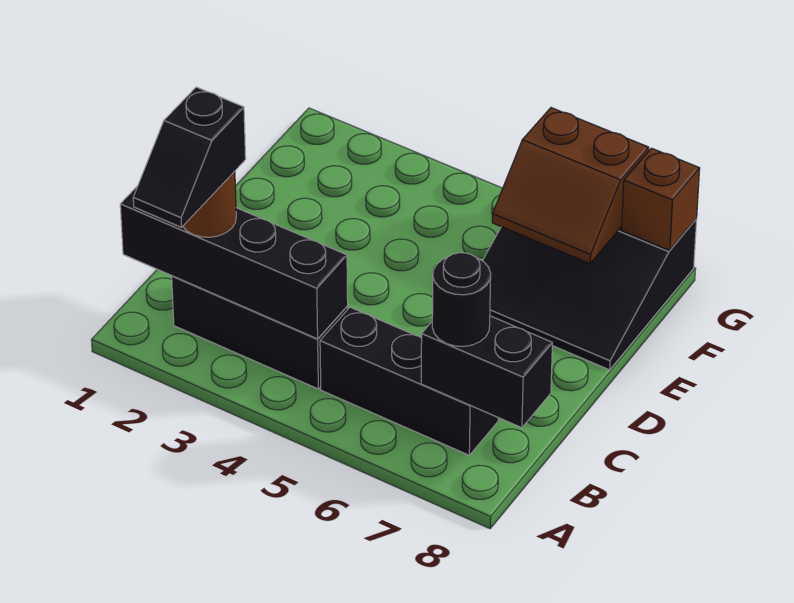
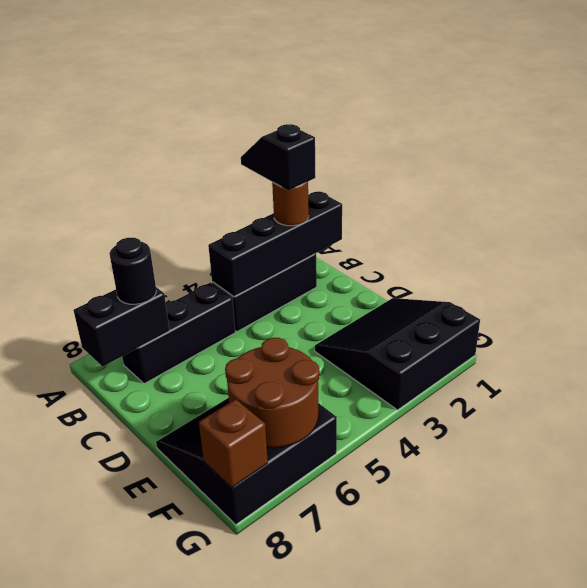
none -> black slope E1:G3 level 1 top G
brown slope F6:G7 level 2 top G -> brown round brick F6:G7 level 2

